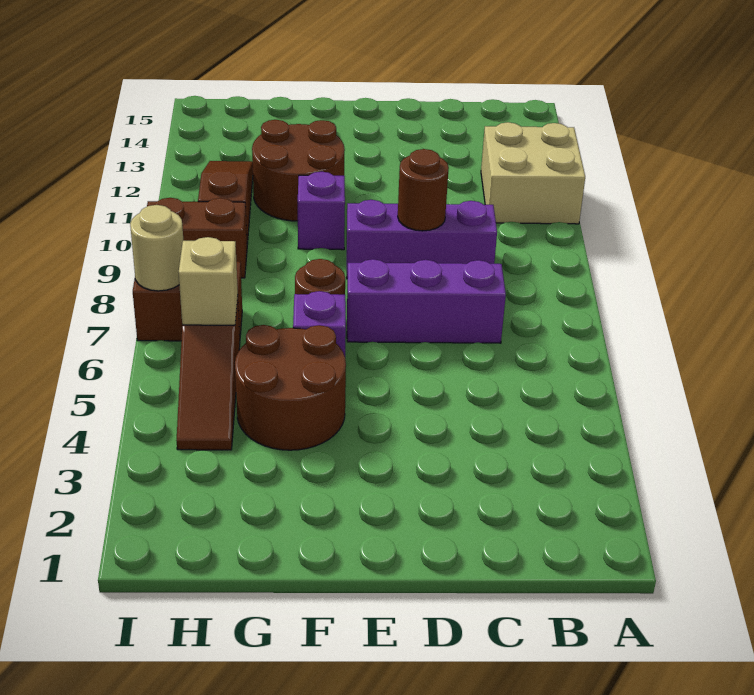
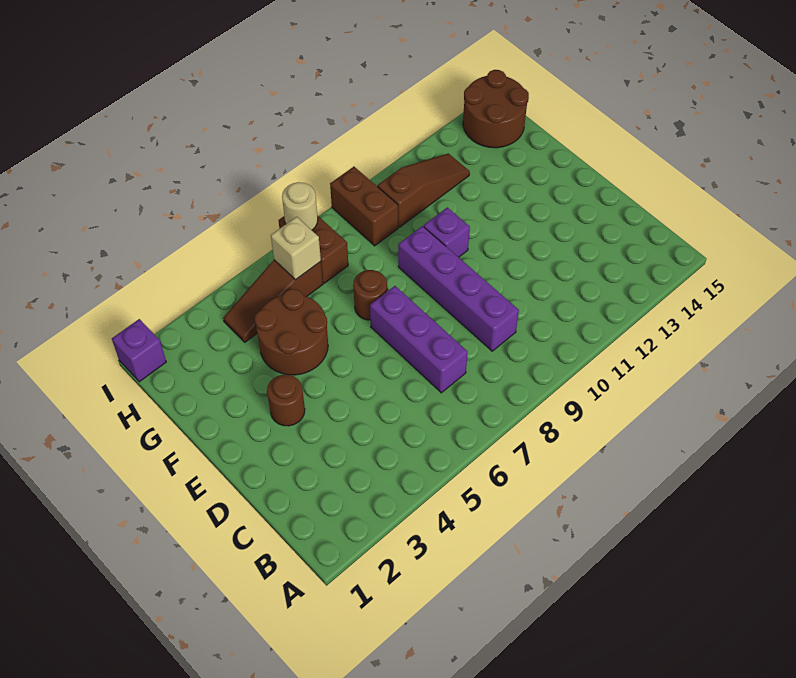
tan brick A11:B12 level 1 -> none
purple brick C9:E9 level 1 -> purple brick C9:F9 level 1
brown round brick D9 level 2 -> brown round brick E3 level 1
purple brick F6 level 1 -> purple brick I1 level 1
brown round brick F11:G12 level 1 -> brown round brick H14:I15 level 1

